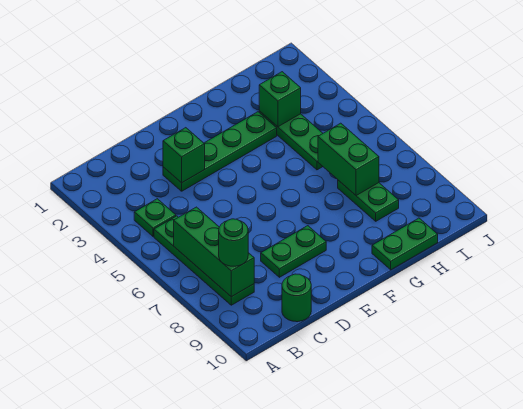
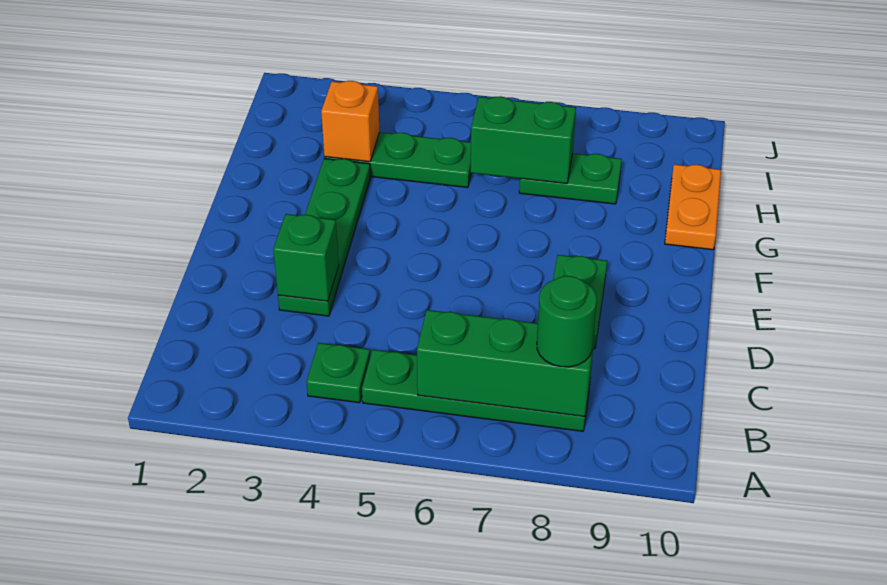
green round brick C10 level 1 -> none
green plate G10:H10 level 1 -> orange plate G10:H10 level 1
green brick H3 level 2 -> orange brick H3 level 2

